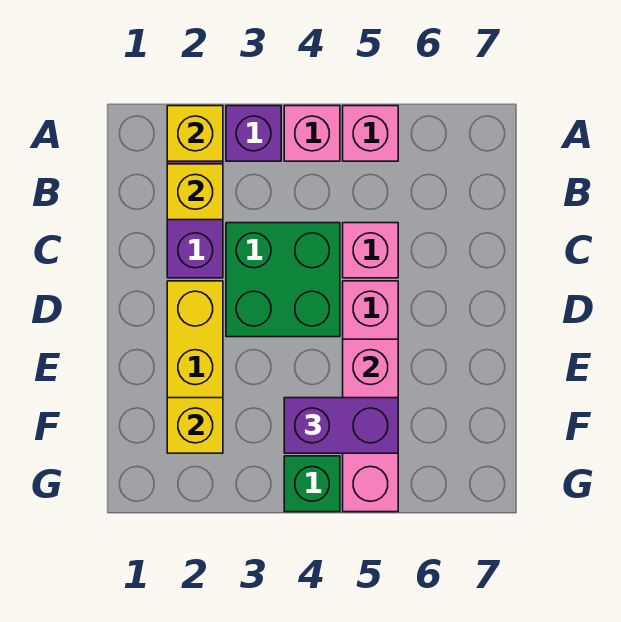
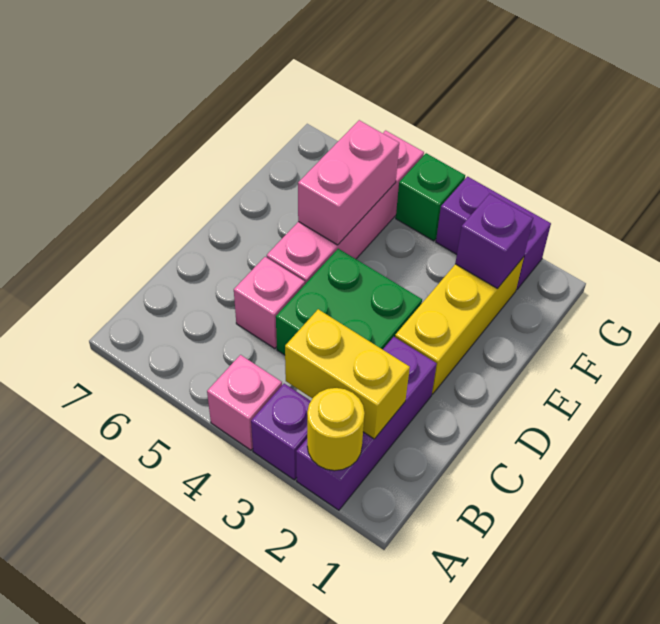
yellow brick A2 level 2 -> yellow round brick A2 level 2
pink brick A5 level 1 -> none
yellow brick B2 level 2 -> yellow brick B2:B3 level 2
yellow brick F2 level 2 -> purple brick F2 level 2
purple brick F4:F5 level 3 -> purple brick G2:G3 level 1

